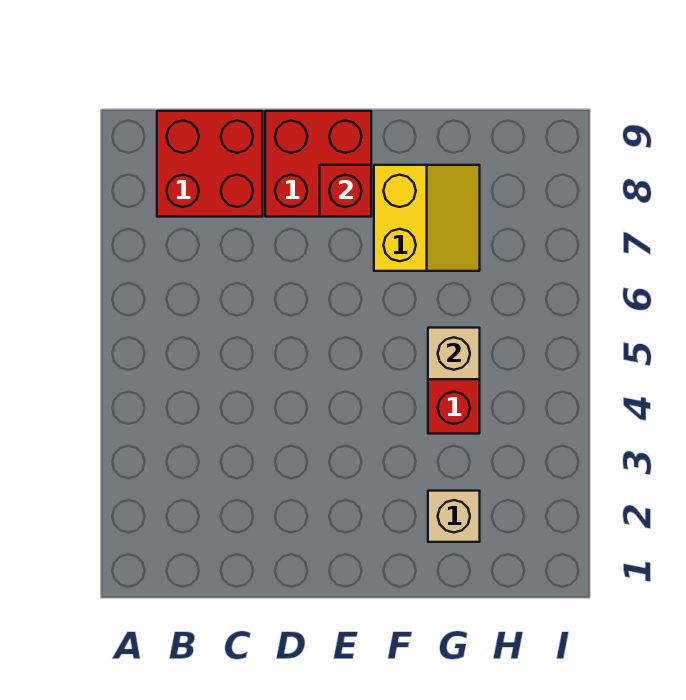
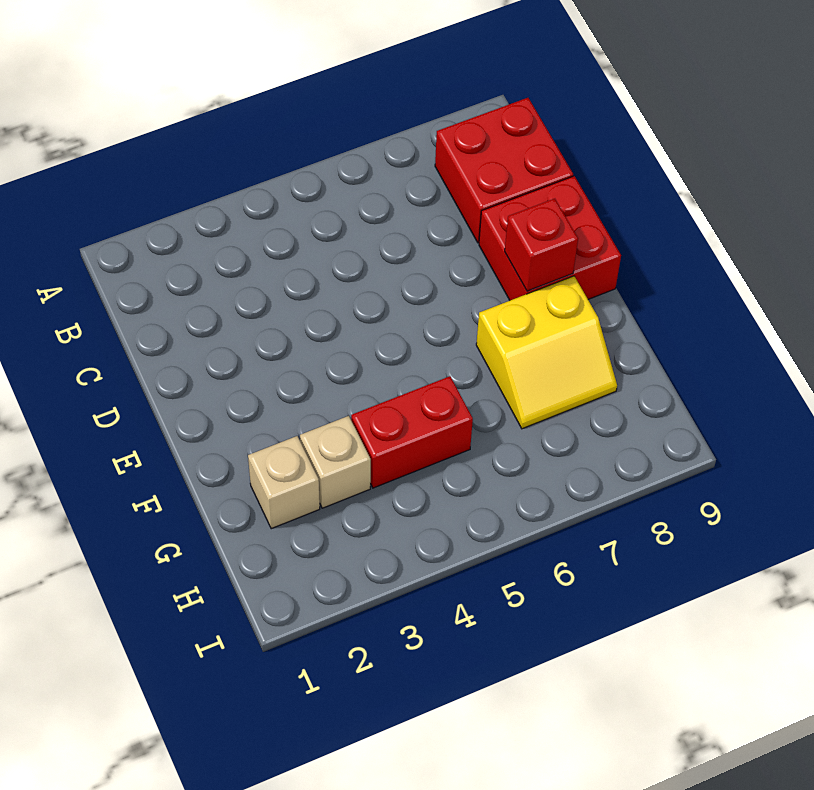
tan brick G5 level 2 -> tan brick G3 level 1

